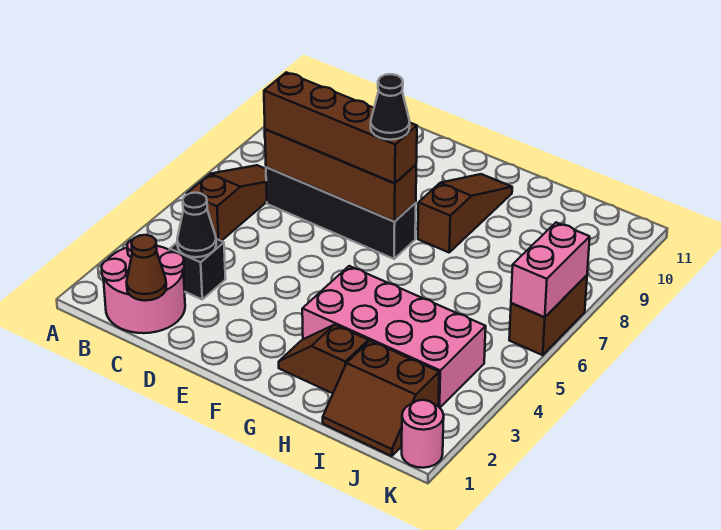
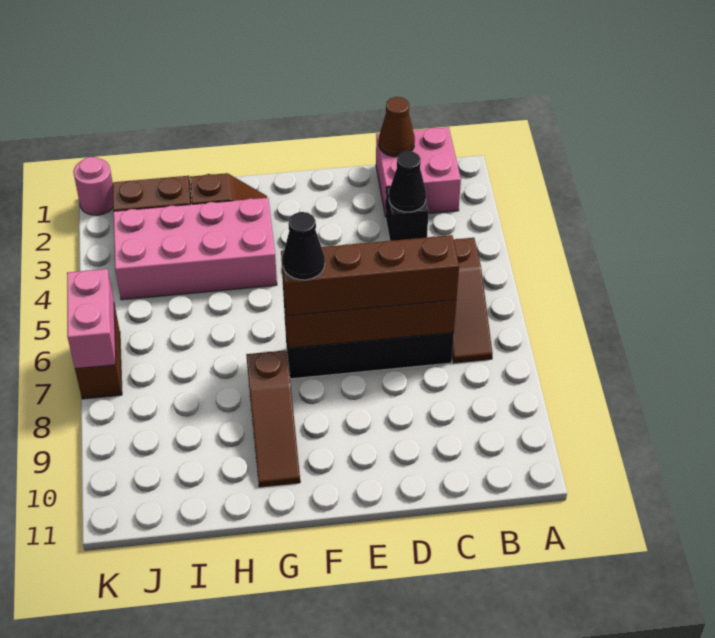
pink round brick B1:C2 level 1 -> pink brick B1:C2 level 1

